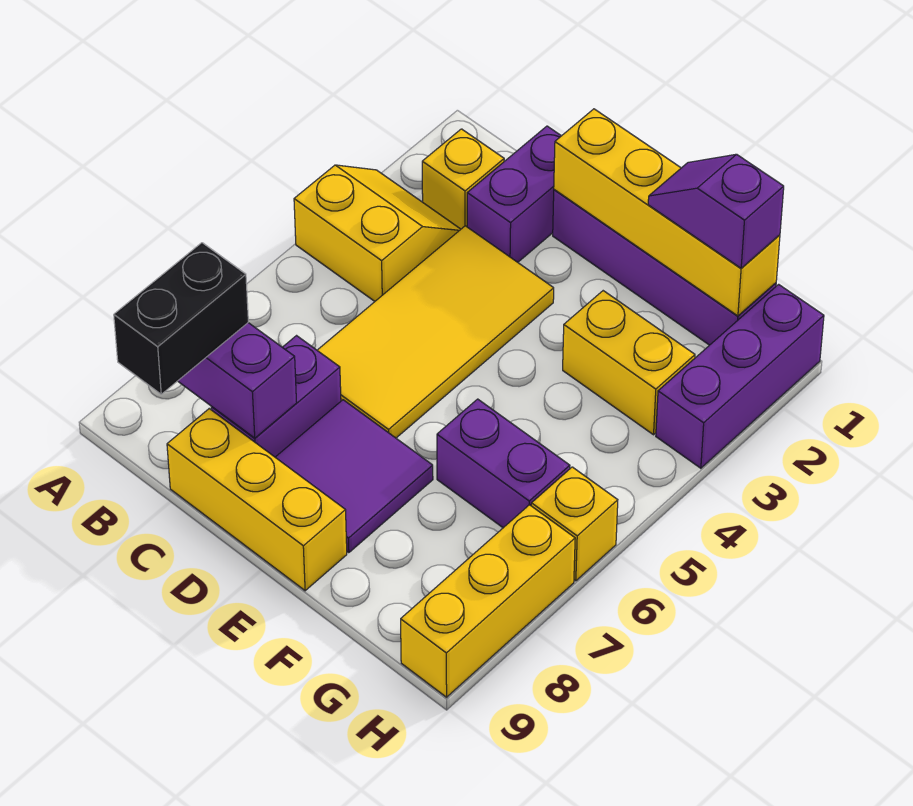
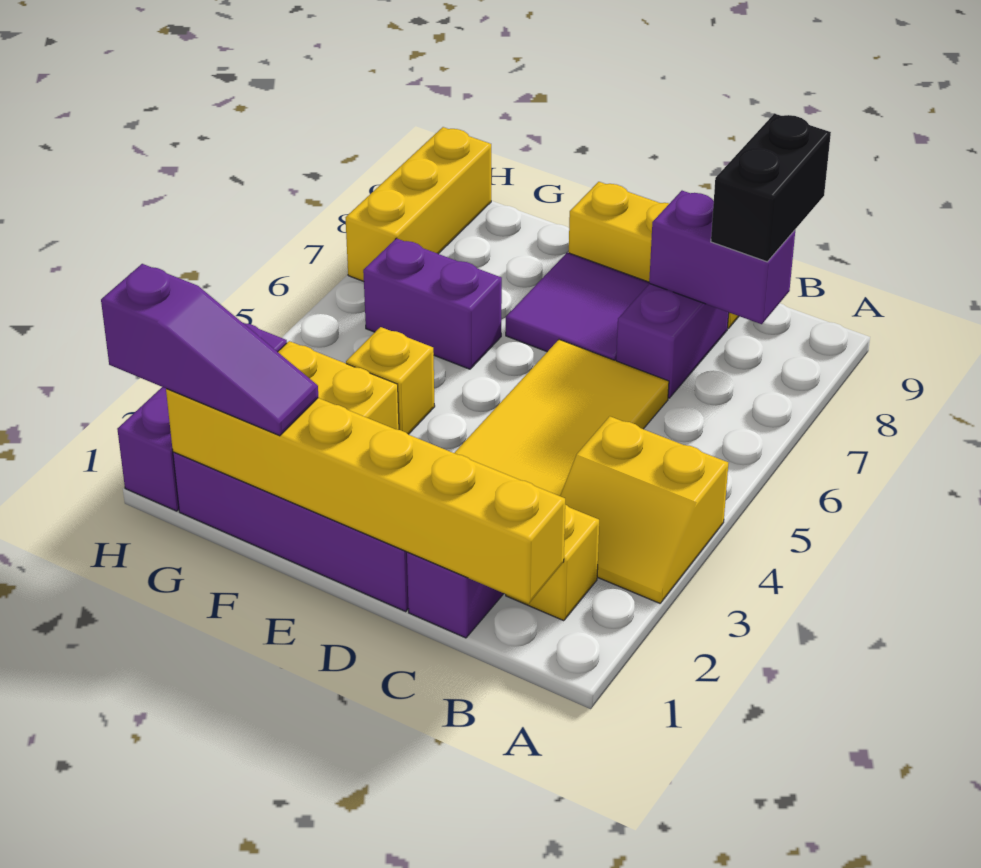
yellow brick D1:G1 level 2 -> yellow brick B1:G1 level 2
purple slope F1:G1 level 3 top G -> purple slope F1:H1 level 3 top H
yellow brick H6 level 1 -> yellow brick F4 level 1

